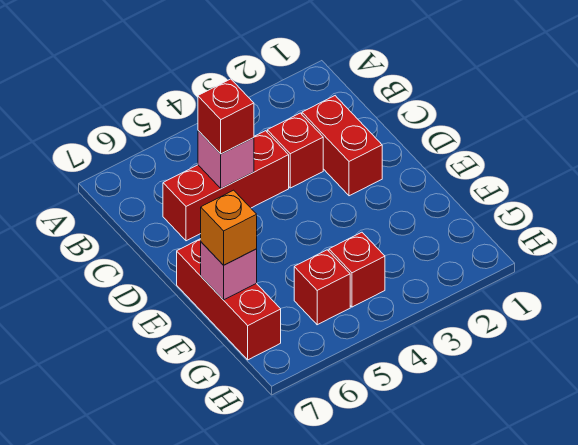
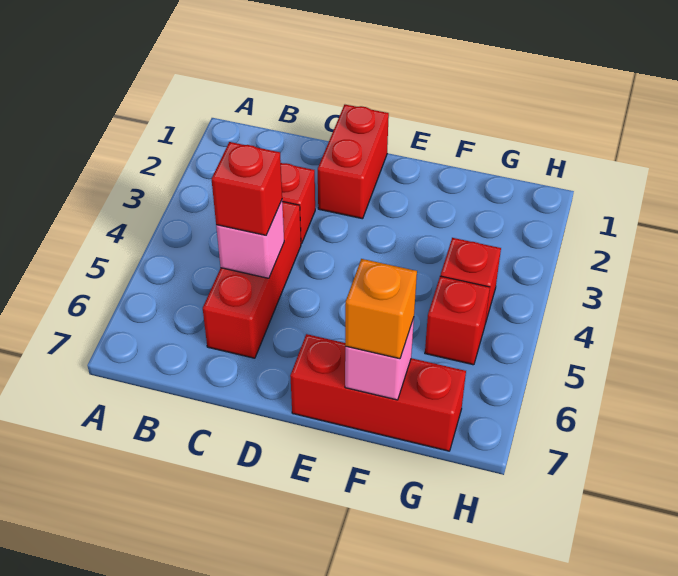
red brick C2:D2 level 1 -> red brick D1:D2 level 1

